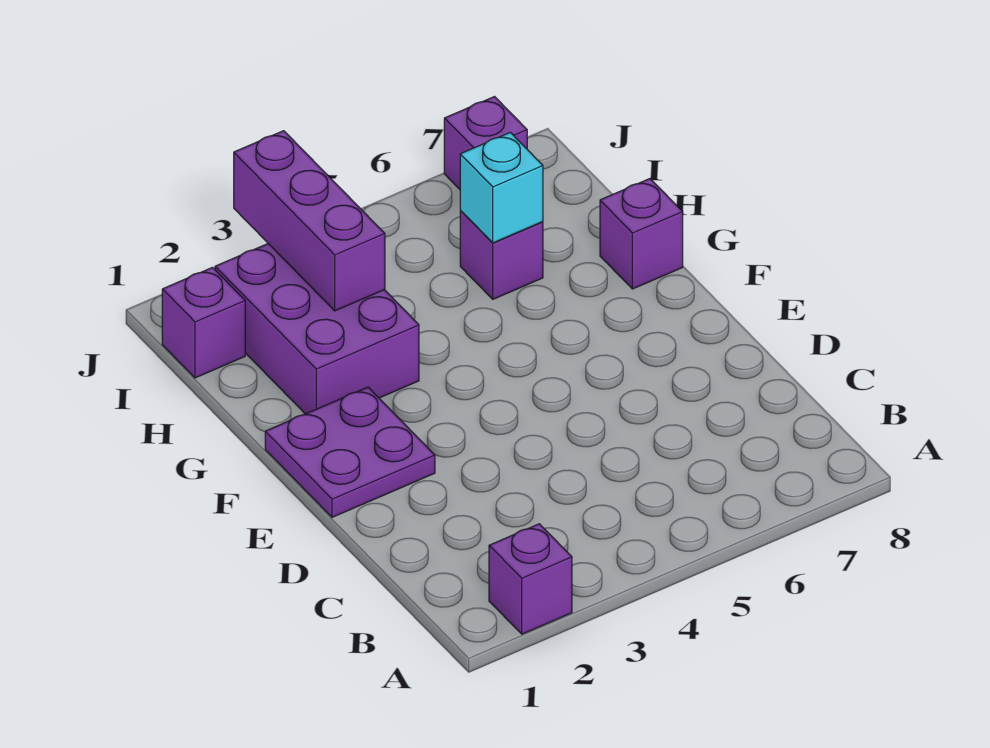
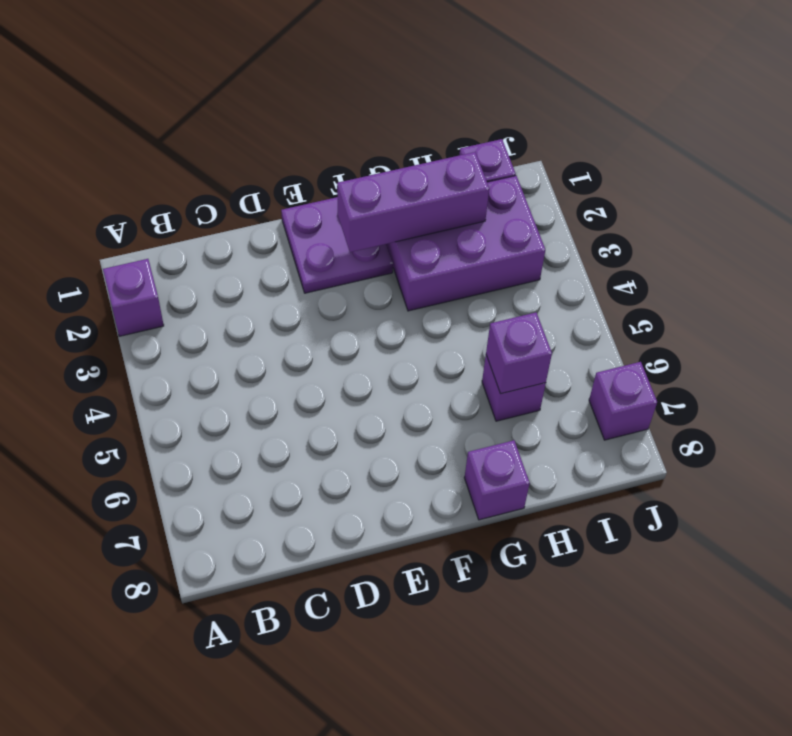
purple brick H3:J3 level 2 -> purple brick F2:H2 level 2
cyan brick H6 level 2 -> purple brick H6 level 2

